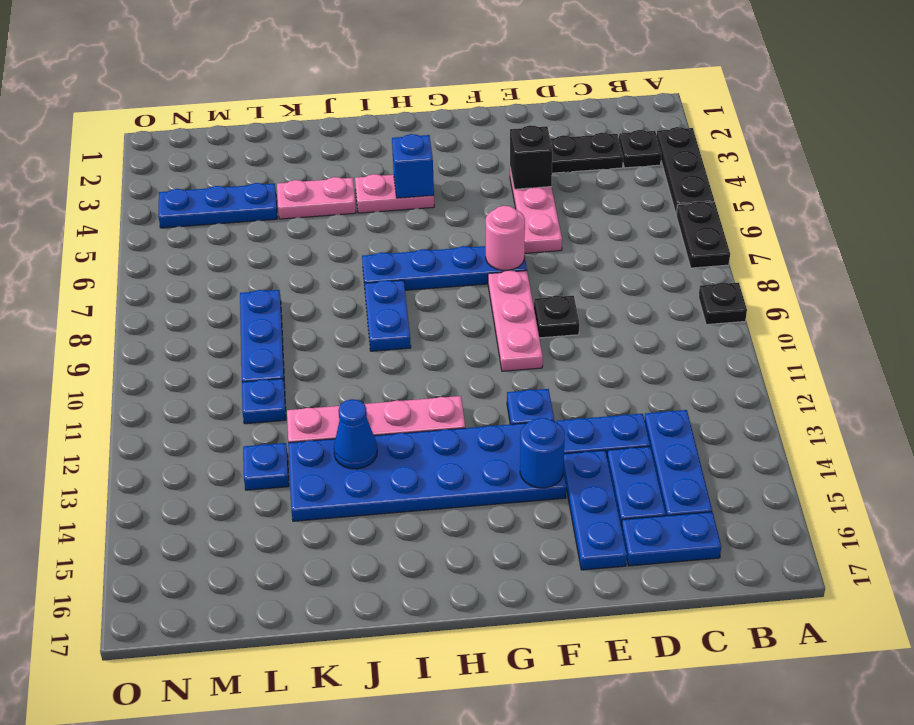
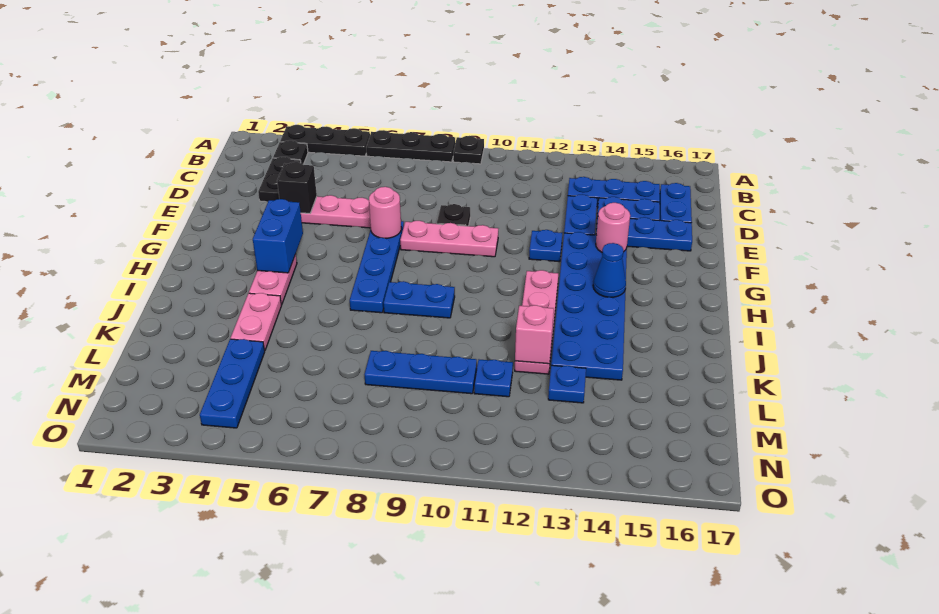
black plate A6:A7 level 1 -> black plate A6:A8 level 1
blue round brick F14 level 2 -> pink round brick F14 level 2
blue brick H4 level 2 -> blue brick G4:H4 level 2
blue cone J13 level 2 -> blue cone H14 level 2
none -> pink brick K12 level 2

